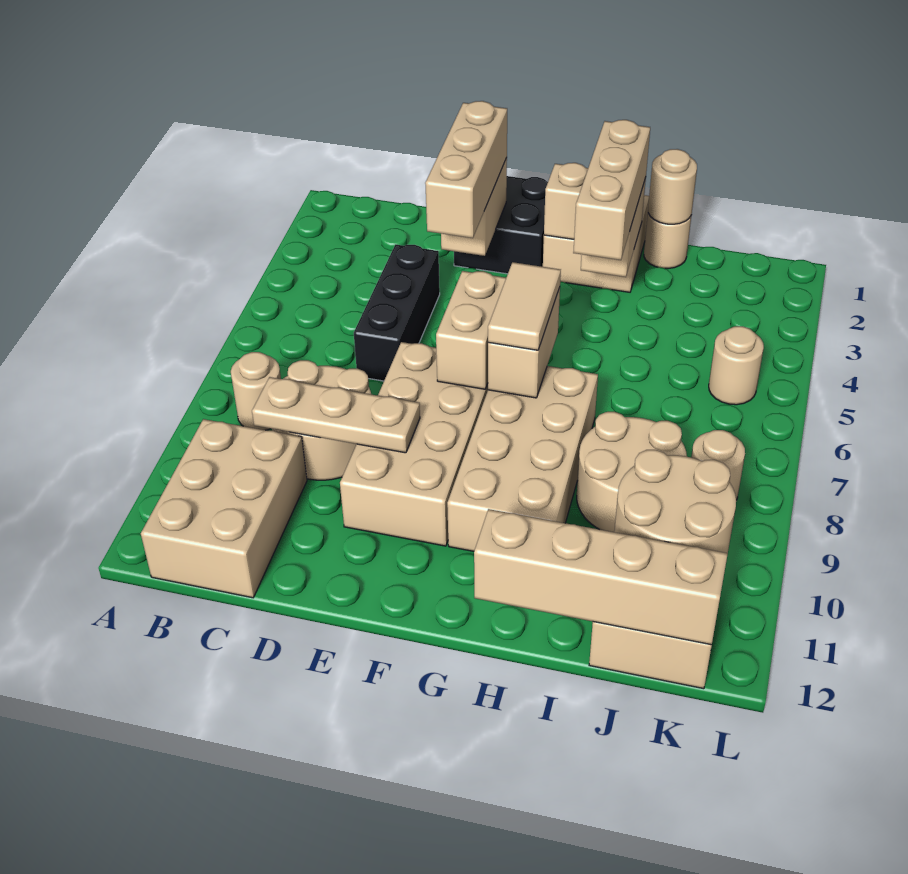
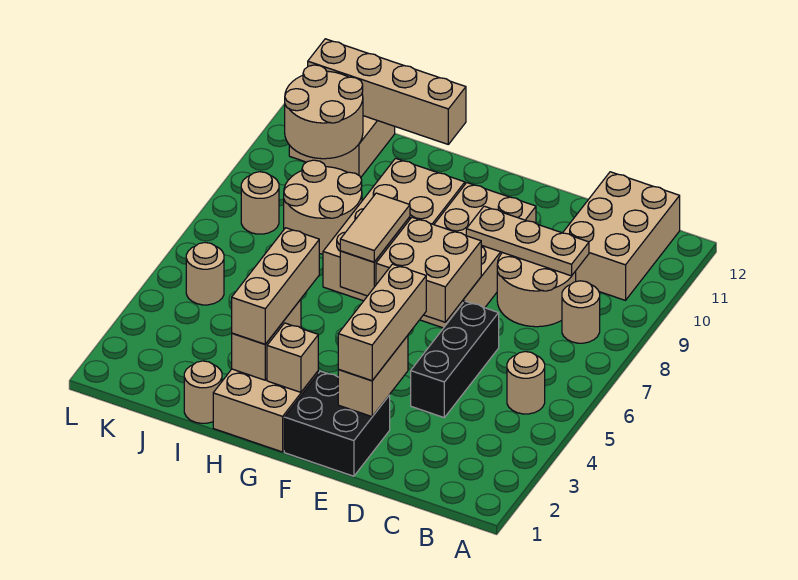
tan brick F6:F7 level 2 -> tan brick E6:F7 level 2
tan round brick I1 level 2 -> tan round brick B5 level 1

